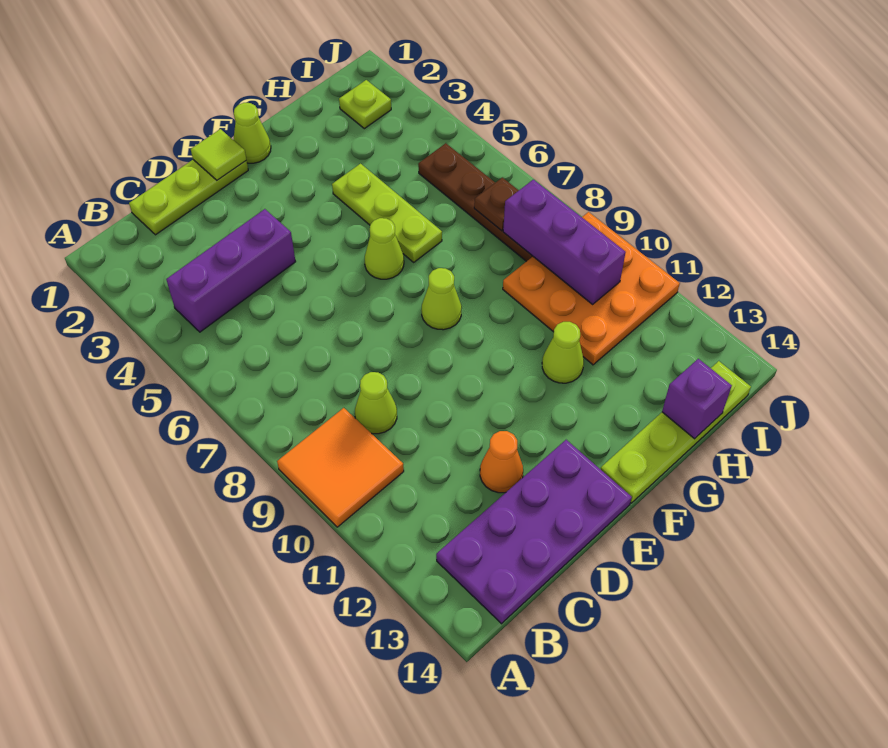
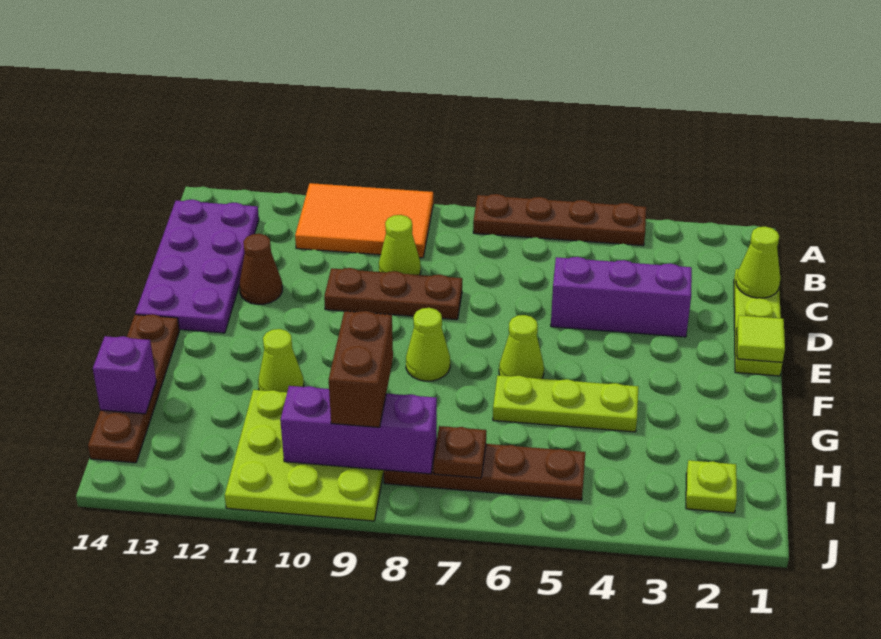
none -> brown plate A4:A7 level 1
orange tile A9:B10 level 1 -> orange tile A9:B11 level 1
purple brick B4:D4 level 1 -> purple brick D3:D5 level 1
none -> brown plate D8:D10 level 1
orange cone D12 level 1 -> brown cone D12 level 1
lime cone F1 level 1 -> lime cone C1 level 2
lime plate F14:I14 level 1 -> brown plate F14:I14 level 1
orange plate H9:J11 level 1 -> lime plate H9:J11 level 1
none -> brown brick H9:I9 level 3

